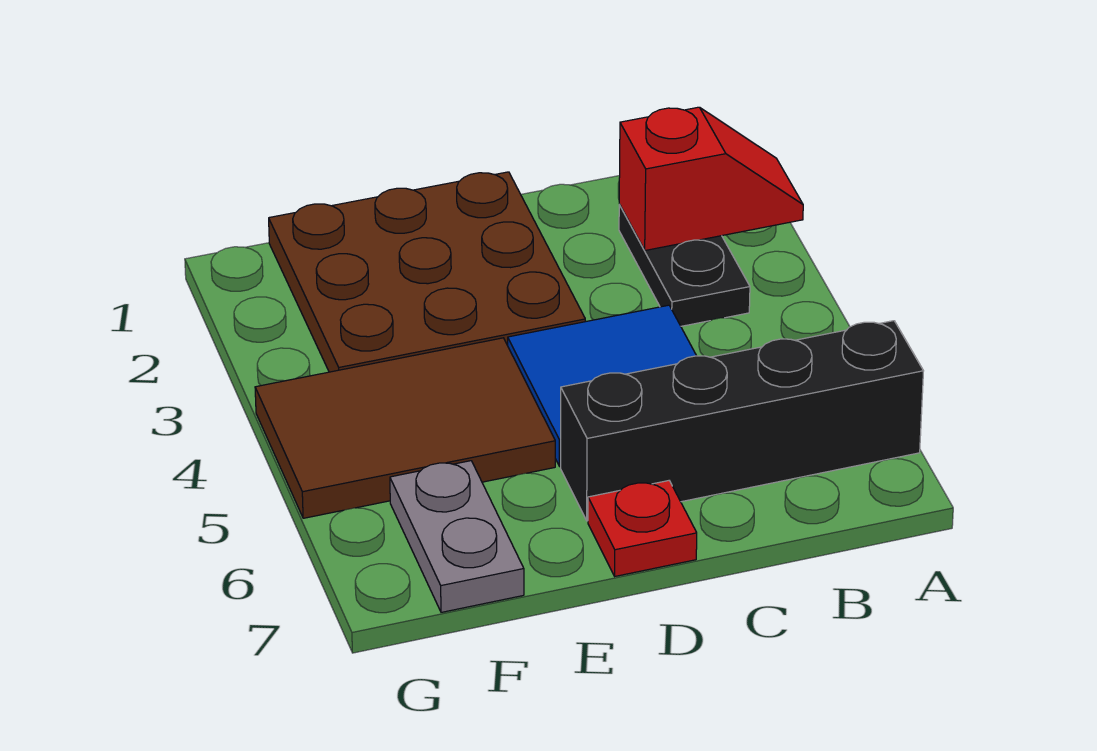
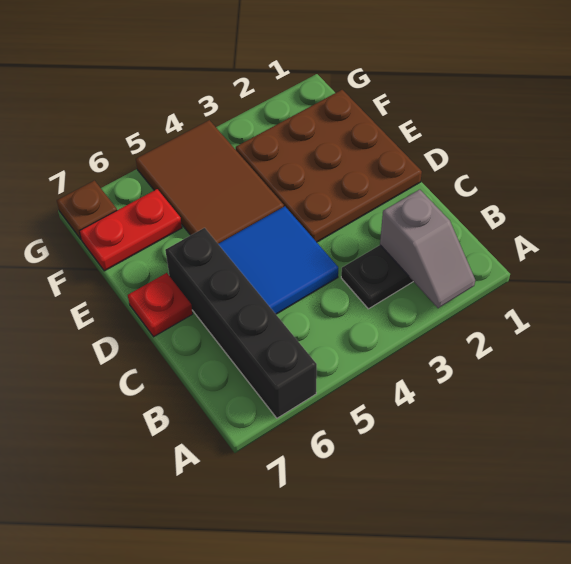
red slope A2:B2 level 2 top B -> grey slope A2:B2 level 2 top B
grey plate F6:F7 level 1 -> red plate F6:F7 level 1
none -> brown plate G7 level 1

